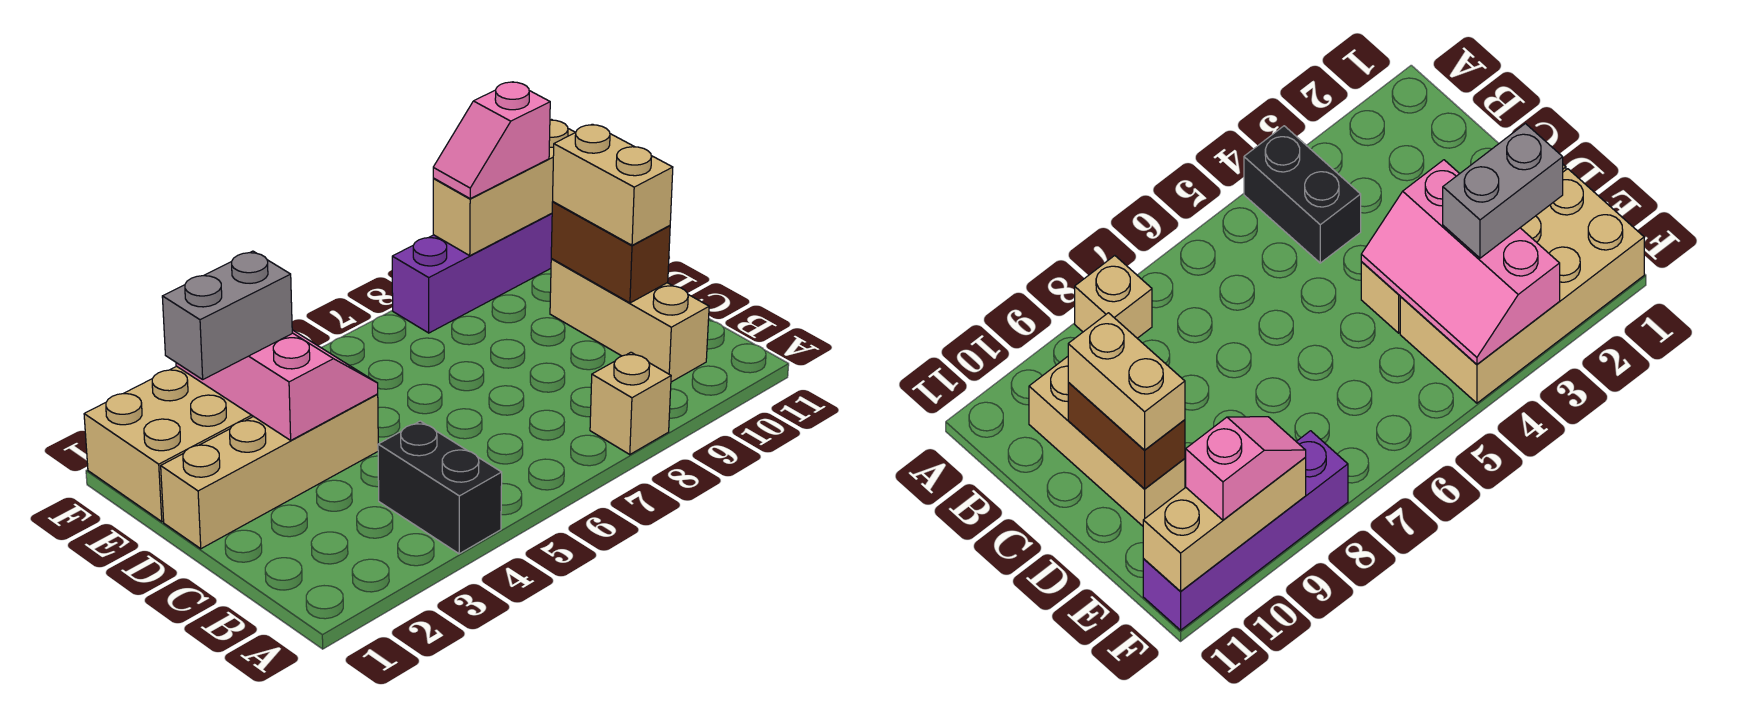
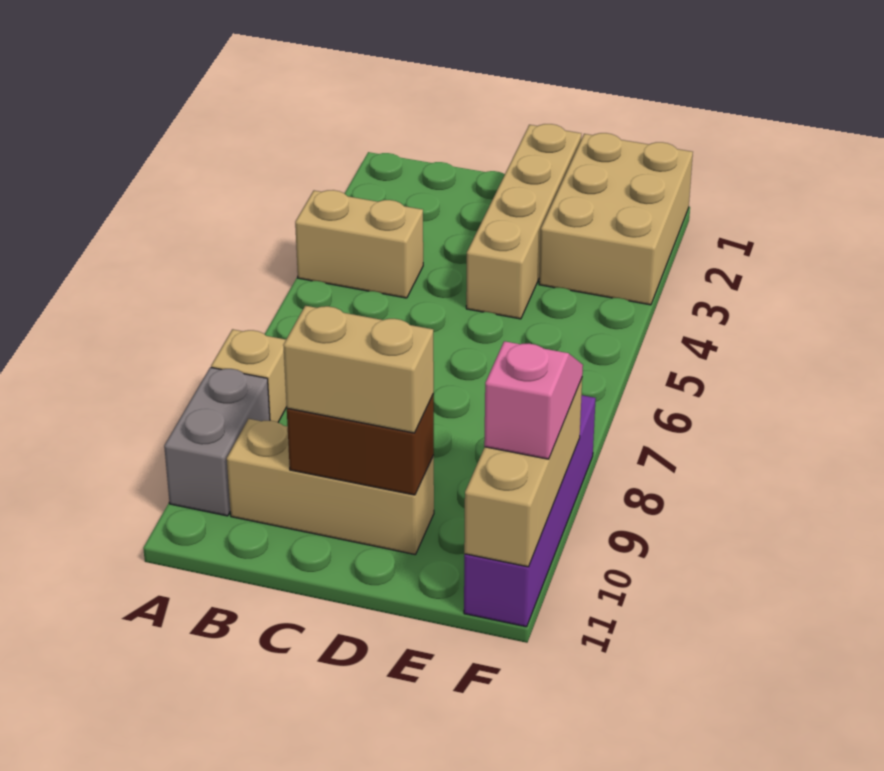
black brick A4:B4 level 1 -> tan brick A4:B4 level 1
pink slope D3:F4 level 2 top 3 -> none
tan brick E1:F4 level 1 -> tan brick E1:F3 level 1
grey brick E2:E3 level 3 -> grey brick A9:A10 level 1

